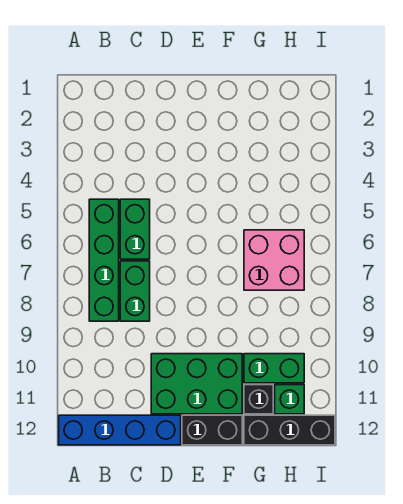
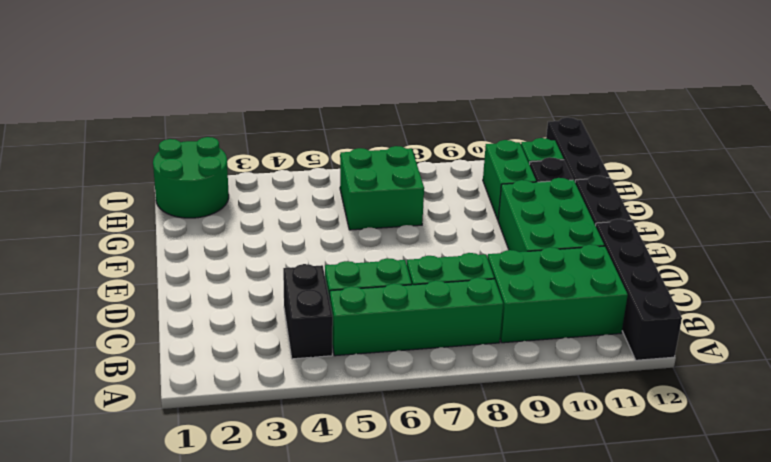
blue brick A12:D12 level 1 -> black brick A12:D12 level 1
none -> black brick B4:C4 level 1
none -> green brick B9:C11 level 1
pink brick G6:H7 level 1 -> green brick G6:H7 level 1
none -> green round brick H1:I2 level 1

